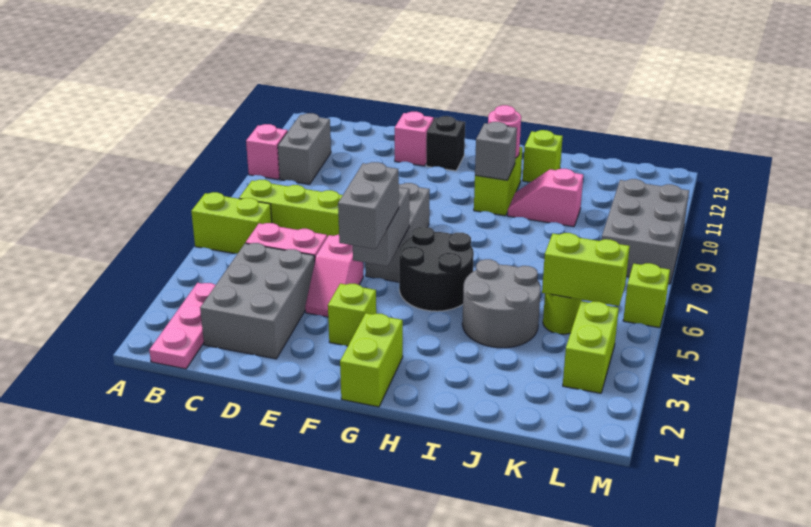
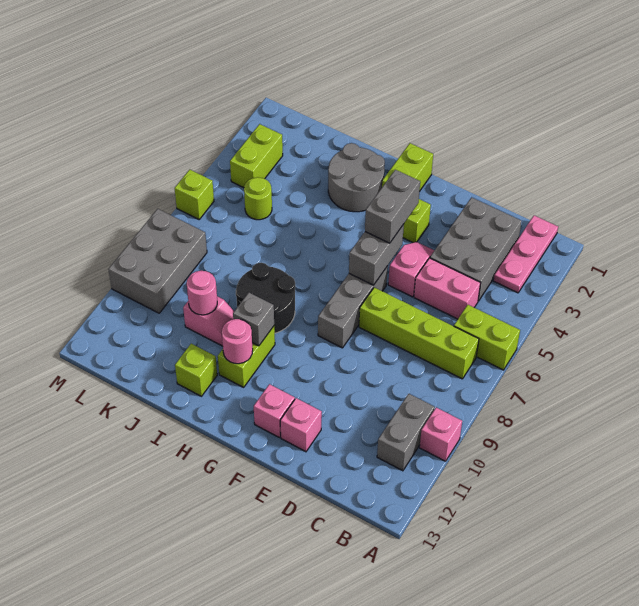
black brick F12 level 1 -> pink brick F12 level 1
black round brick G5:H6 level 1 -> black round brick H8:I9 level 1
grey round brick I4:J5 level 1 -> grey round brick H2:I3 level 1
none -> pink round brick J10 level 2
lime brick K5:L5 level 2 -> none

